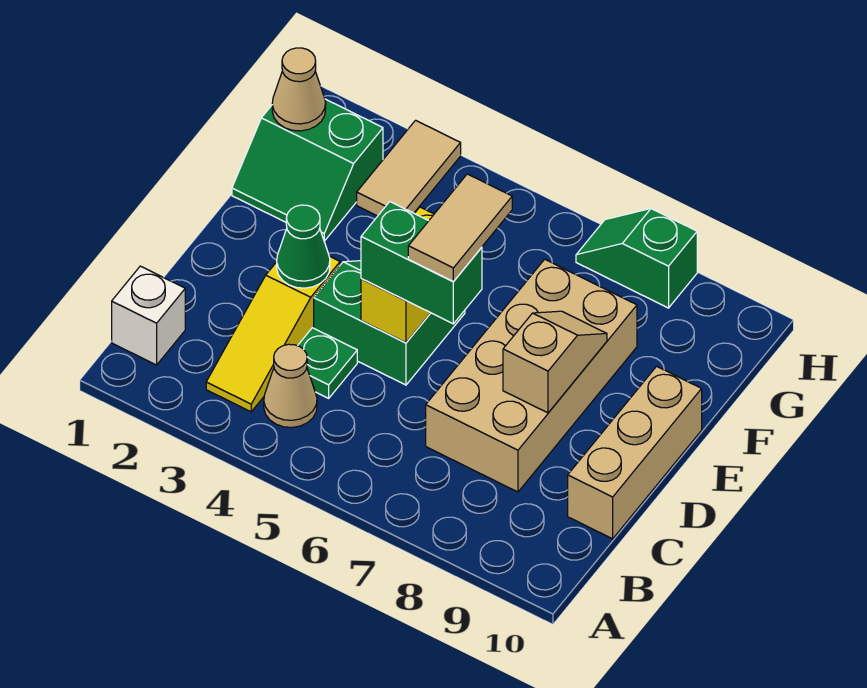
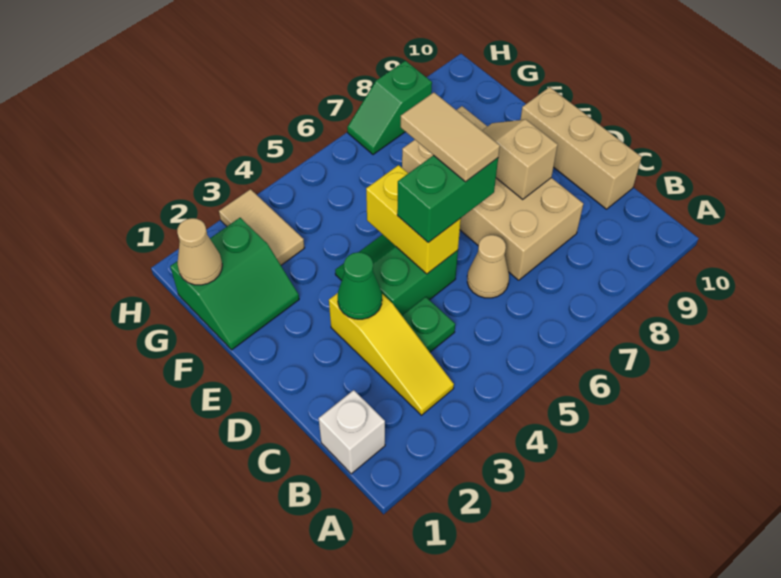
tan cone B4 level 1 -> tan cone C6 level 1

